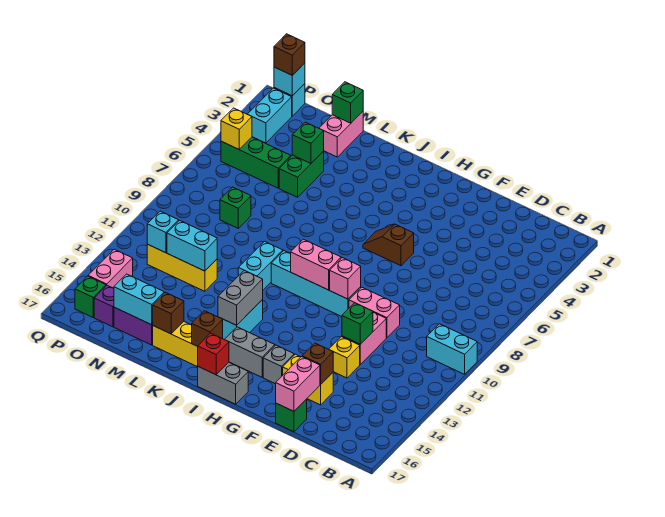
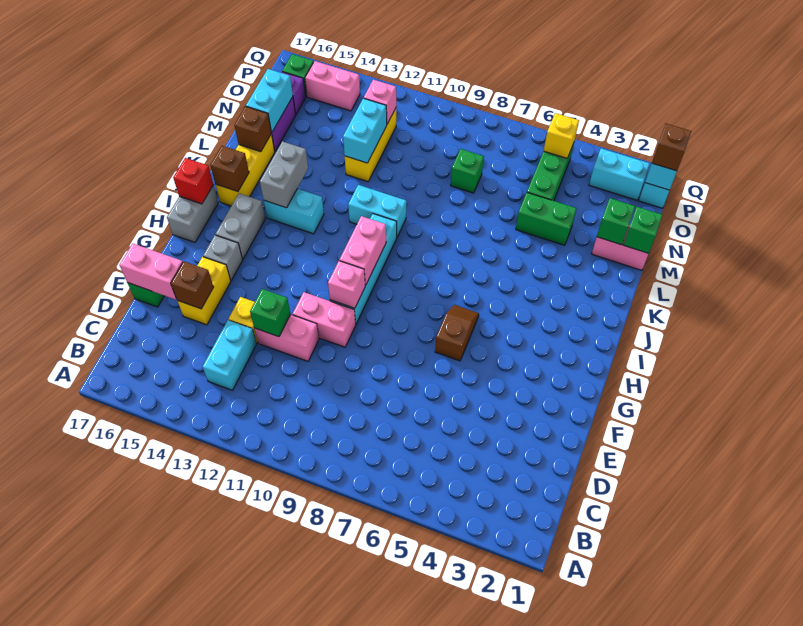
cyan brick A10:B10 level 1 -> cyan brick C13:D13 level 1
pink brick E10:F10 level 1 -> pink brick F10:F11 level 1
grey brick J13:J14 level 2 -> grey brick J14:K14 level 2
green brick M4 level 2 -> green brick M2 level 2
cyan brick O12 level 2 -> pink brick O12 level 2

